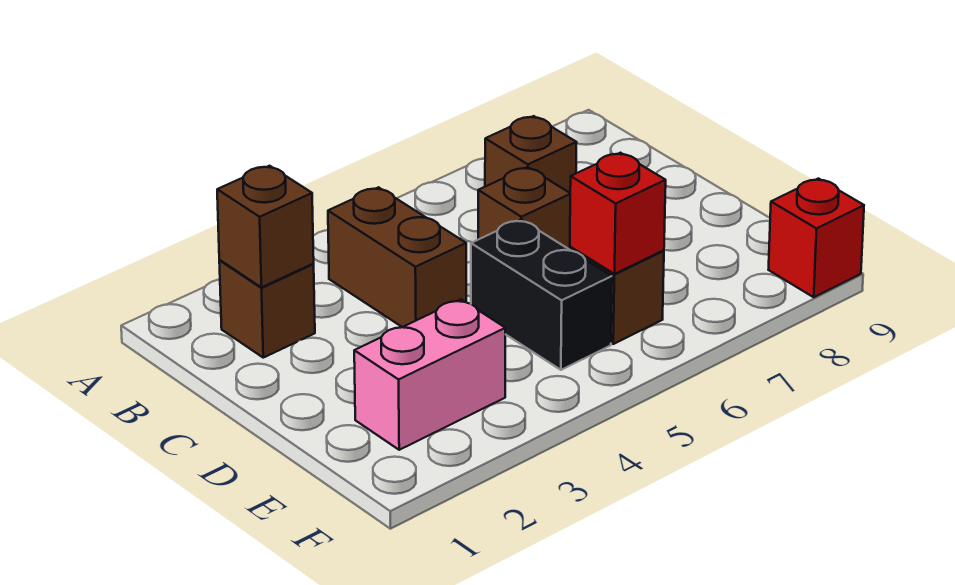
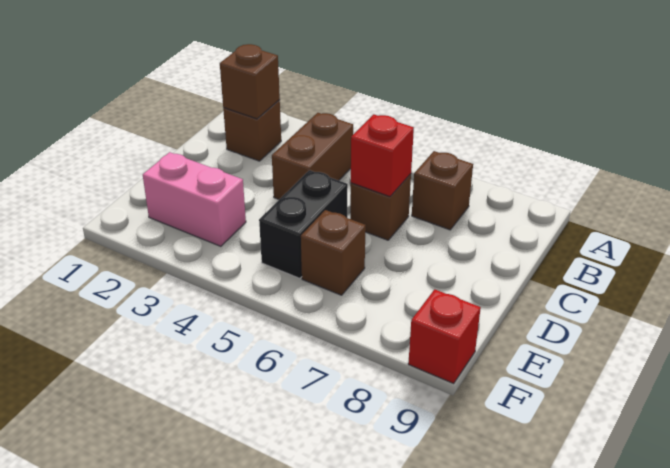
red brick E6 level 2 -> red brick C6 level 2

